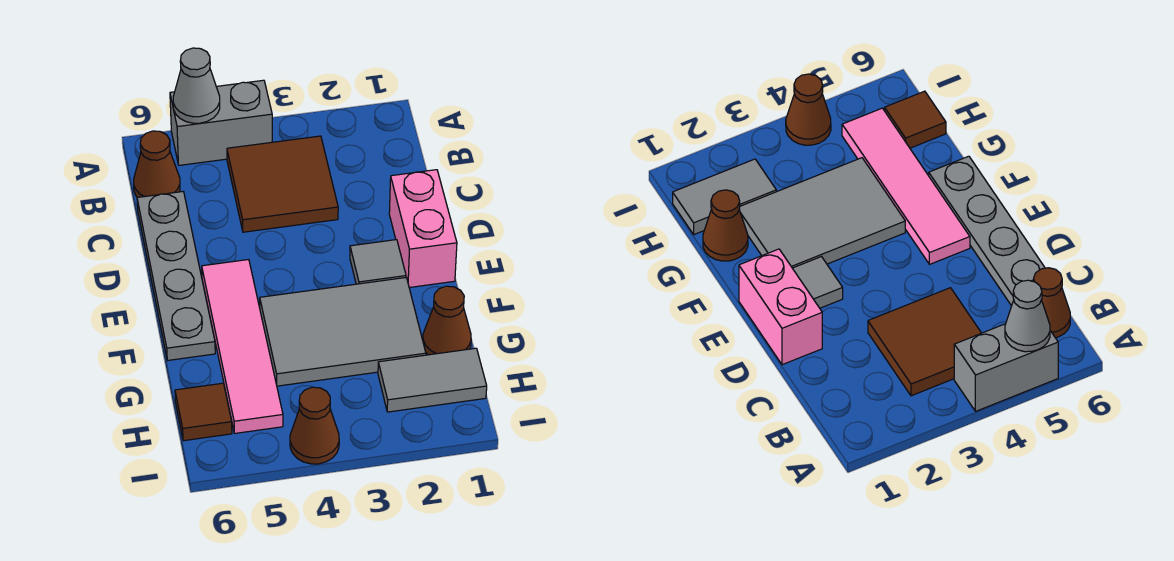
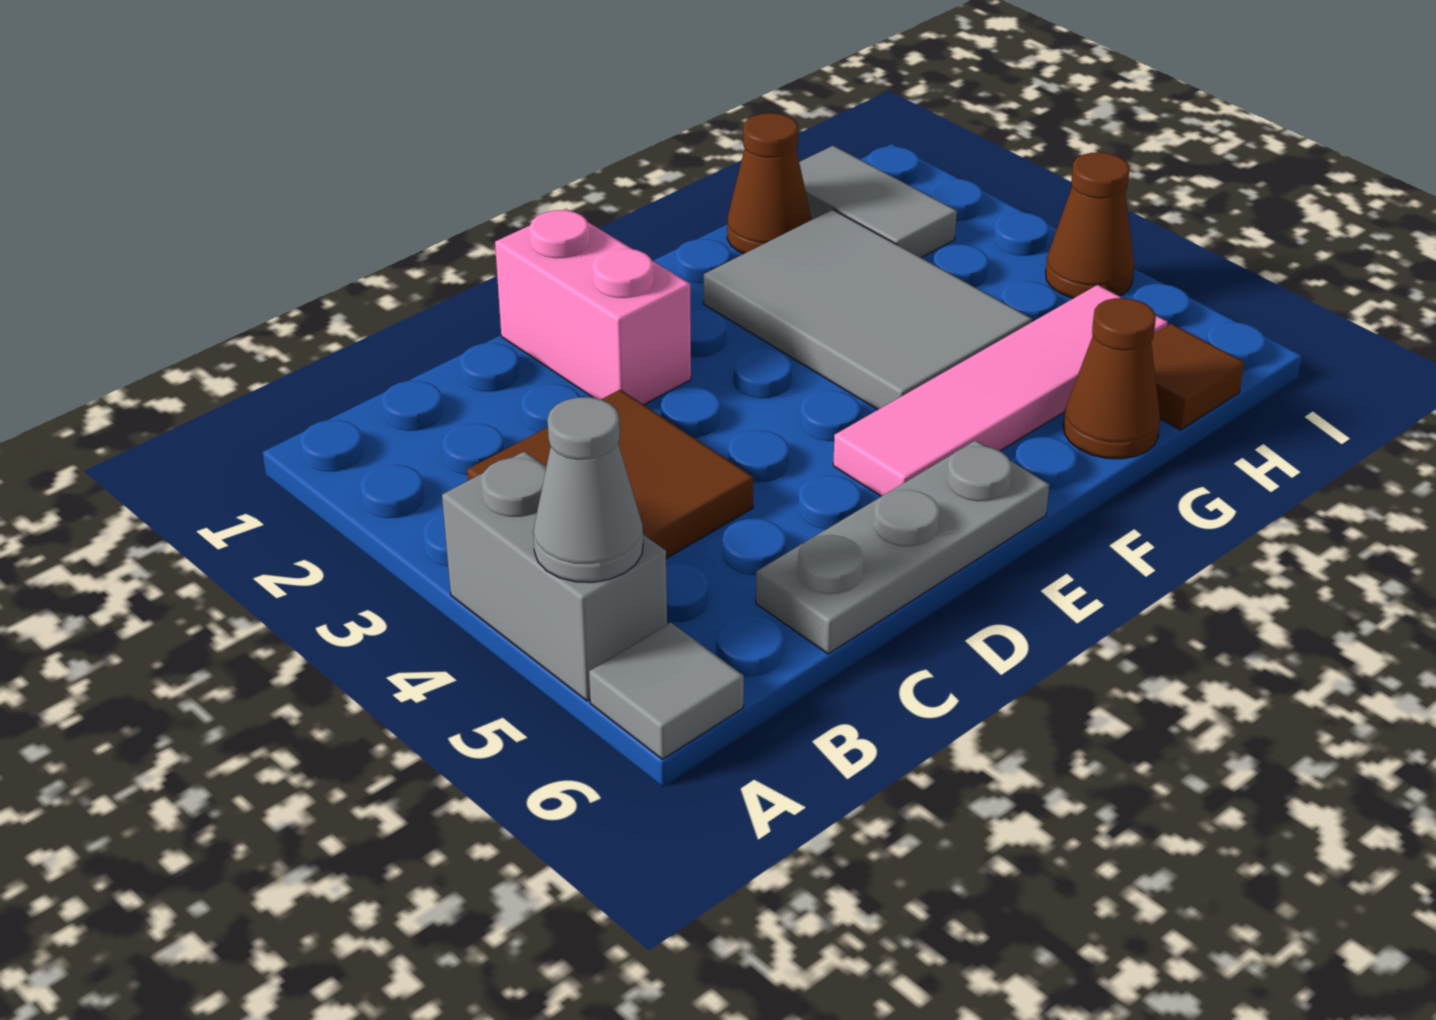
brown cone B6 level 1 -> brown cone G6 level 1
grey plate C6:F6 level 1 -> grey plate C6:E6 level 1
pink brick D1:E1 level 1 -> pink brick D1:D2 level 1
grey tile E2 level 1 -> grey tile A6 level 1

